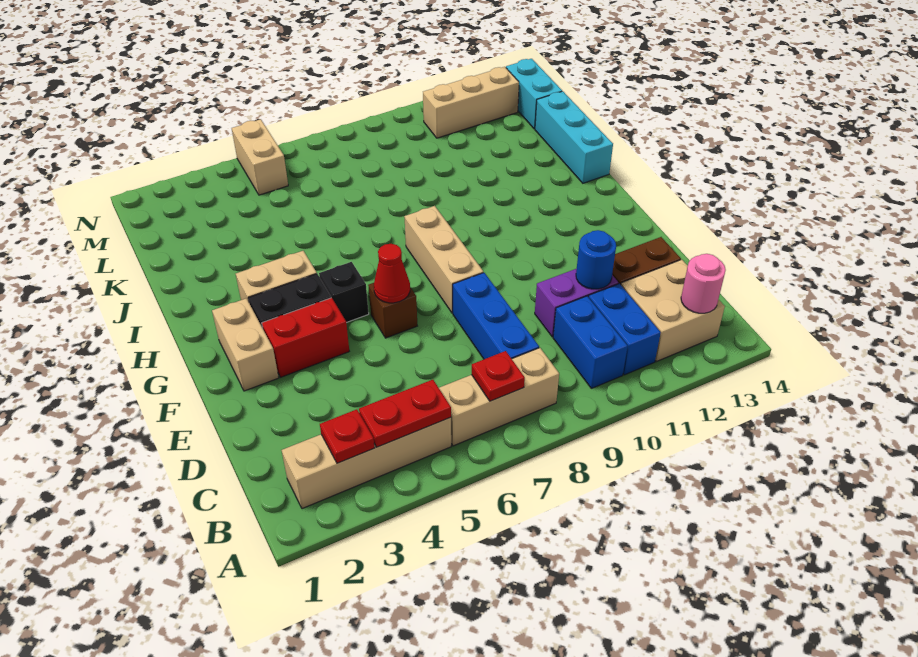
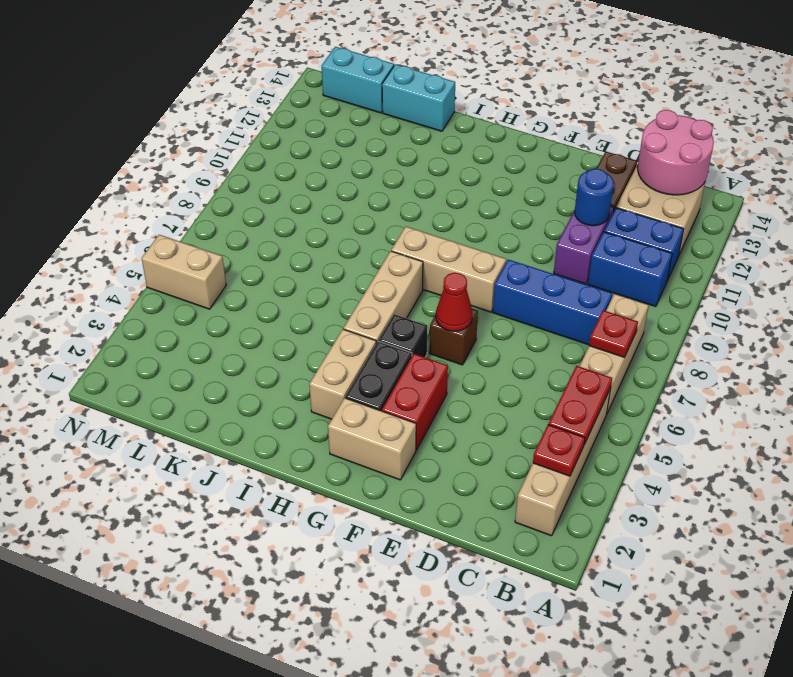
pink round brick B13 level 2 -> pink round brick B13:C14 level 2
cyan brick I14:K14 level 1 -> cyan brick J14:K14 level 1
tan brick M11:M13 level 1 -> tan brick H5:H7 level 1

